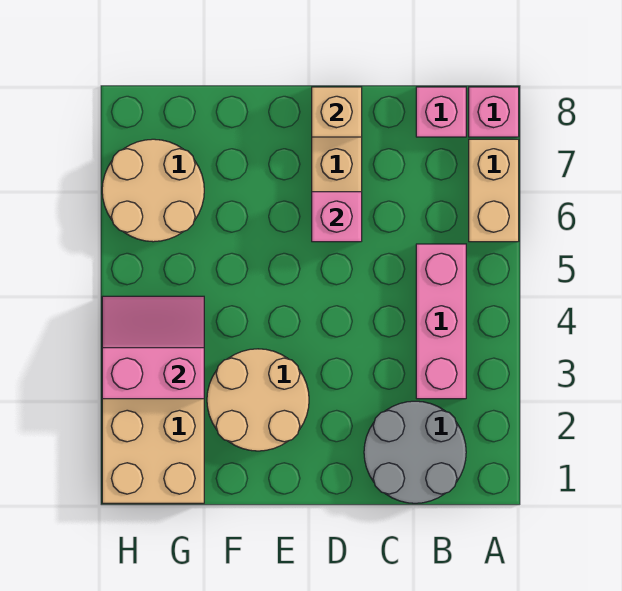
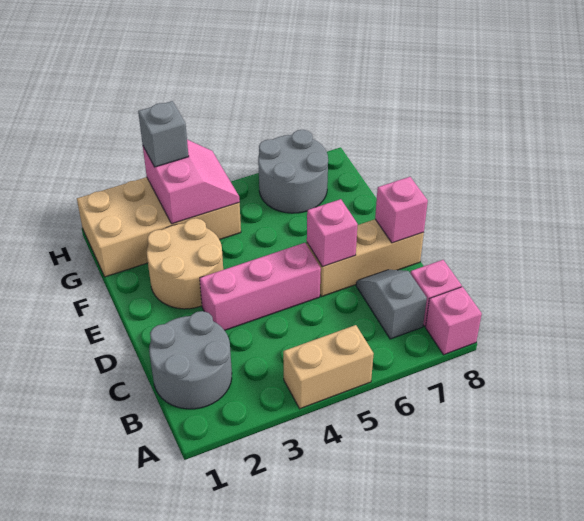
tan brick A6:A7 level 1 -> tan brick A4:A5 level 1
pink brick B3:B5 level 1 -> pink brick D3:D5 level 1
none -> grey slope B7:C7 level 1 top B
tan brick D8 level 2 -> pink brick D8 level 2
tan round brick G6:H7 level 1 -> grey round brick G6:H7 level 1
none -> grey brick H3 level 3

